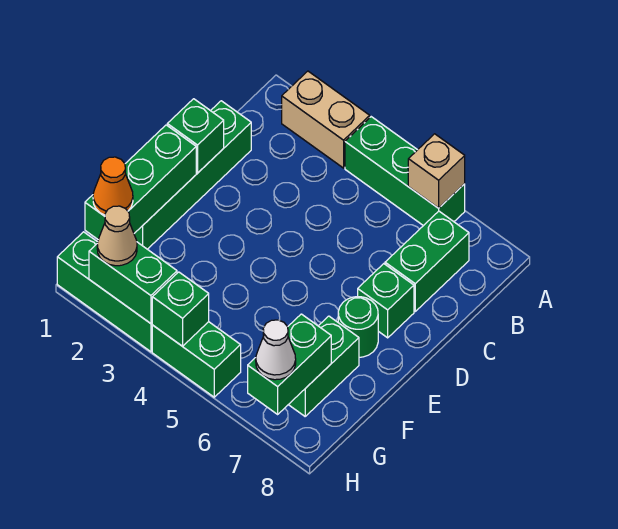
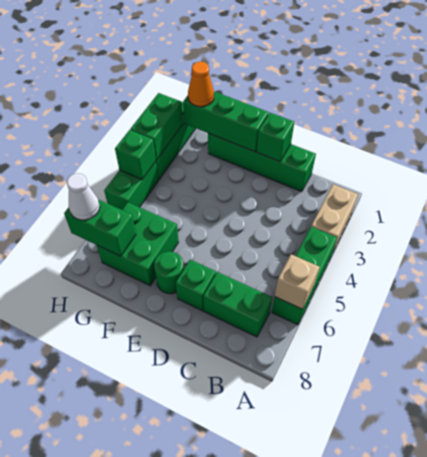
green brick F7:G7 level 1 -> green brick F6:G7 level 1
tan cone H2 level 3 -> none

